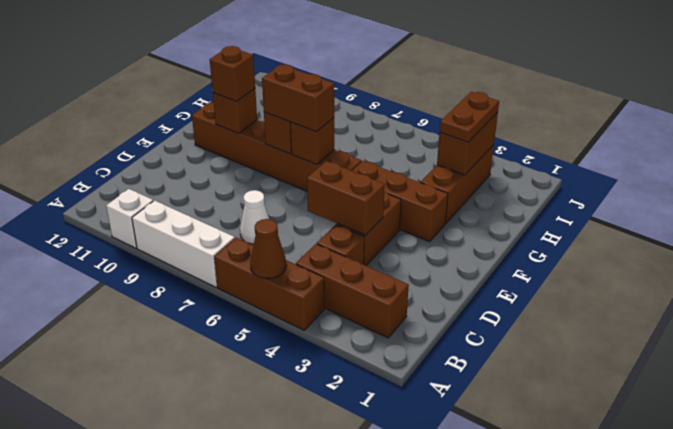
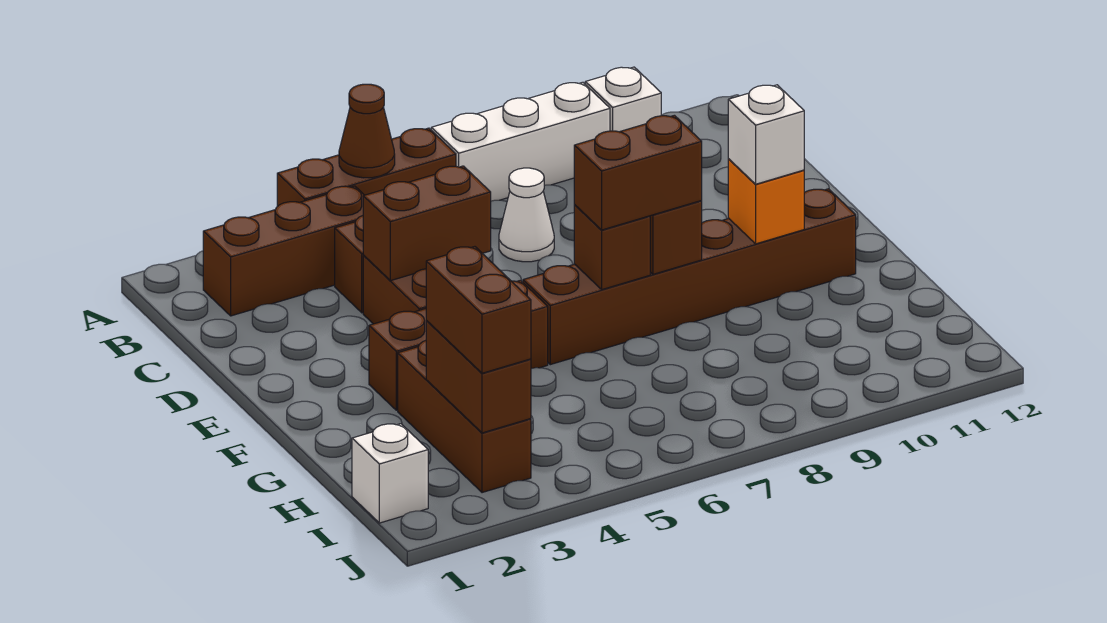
brown brick F10 level 2 -> orange brick F10 level 2
brown brick F10 level 3 -> white brick F10 level 3
brown plate H3:I3 level 3 -> brown brick H3:I3 level 3
none -> white brick I1 level 1

